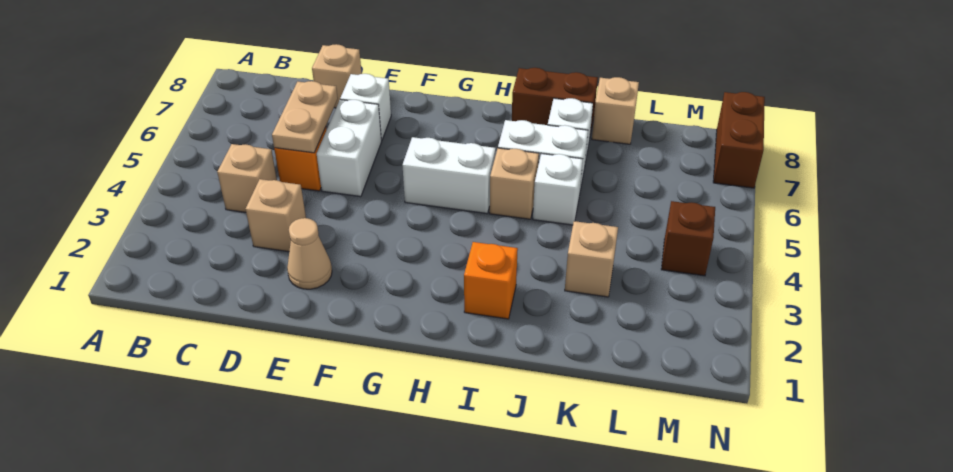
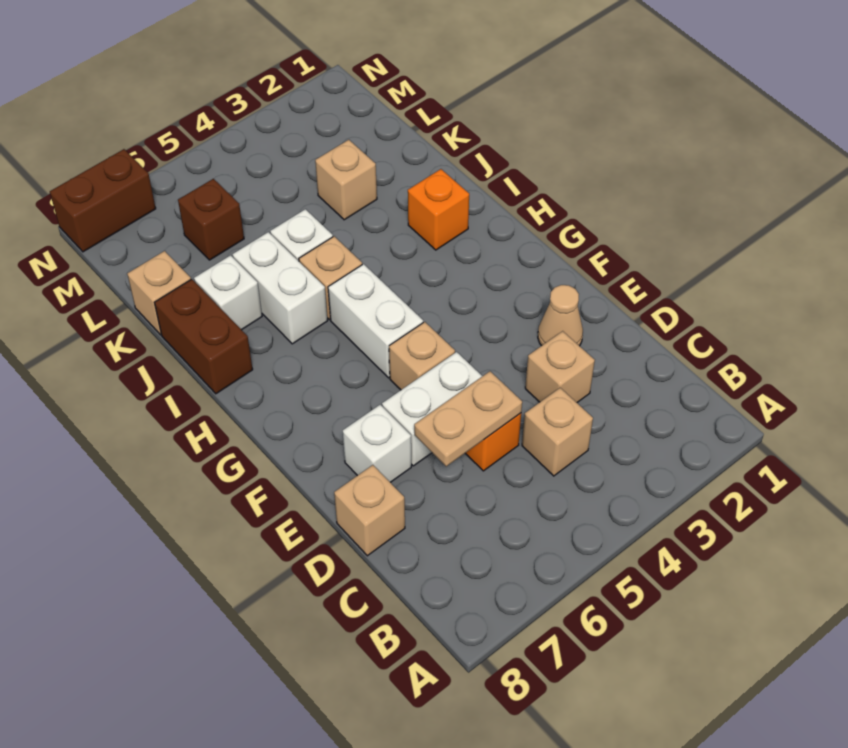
none -> tan brick F5 level 1
brown brick M4 level 1 -> brown brick L6 level 1

